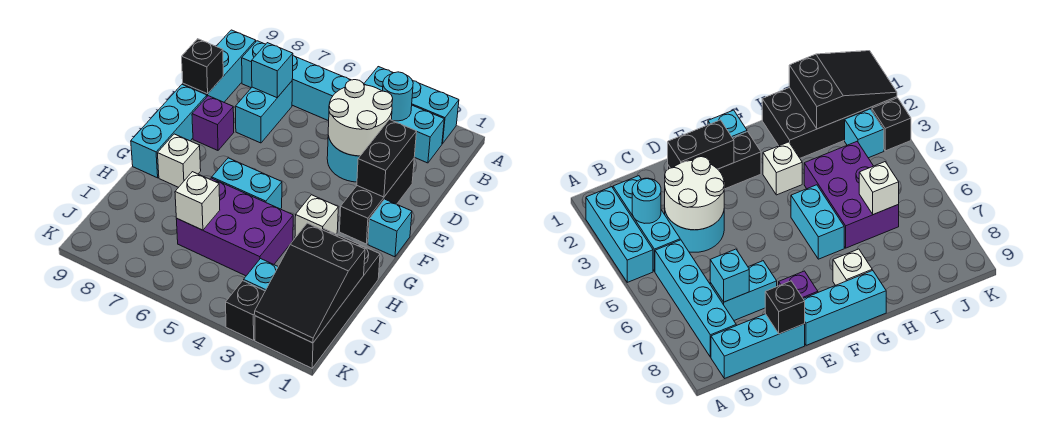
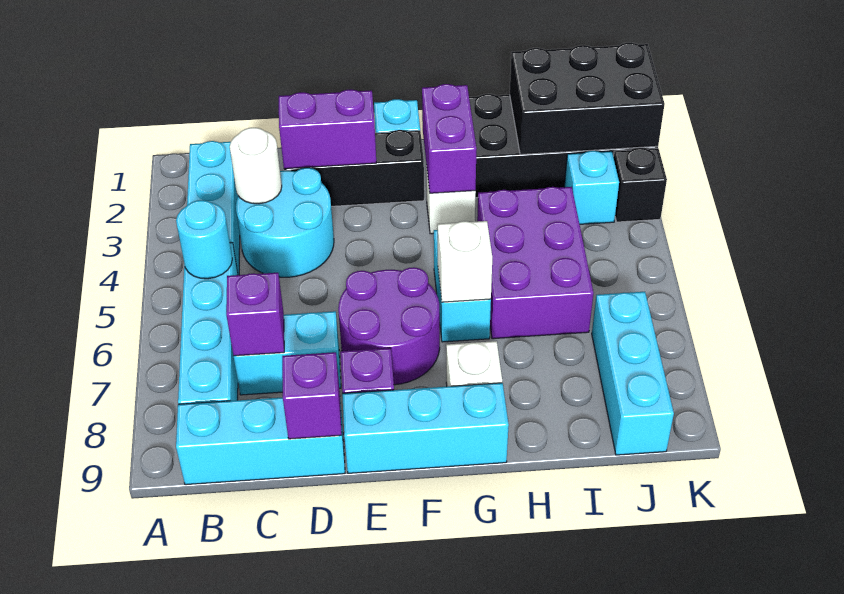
cyan brick A2:A4 level 1 -> cyan brick J7:J9 level 1
cyan round brick B3 level 2 -> cyan round brick B5 level 2
white round brick C3:D4 level 2 -> white round brick C3 level 2
cyan brick C7 level 2 -> purple brick C7 level 2
black brick D2:E2 level 2 -> purple brick D2:E2 level 2
black brick D9 level 2 -> purple brick D9 level 2
none -> purple round brick E6:F7 level 1
none -> purple brick G2:G3 level 2
black slope I1:K2 level 2 top I -> black brick I1:K2 level 2
white brick I6 level 2 -> white brick G6 level 2

